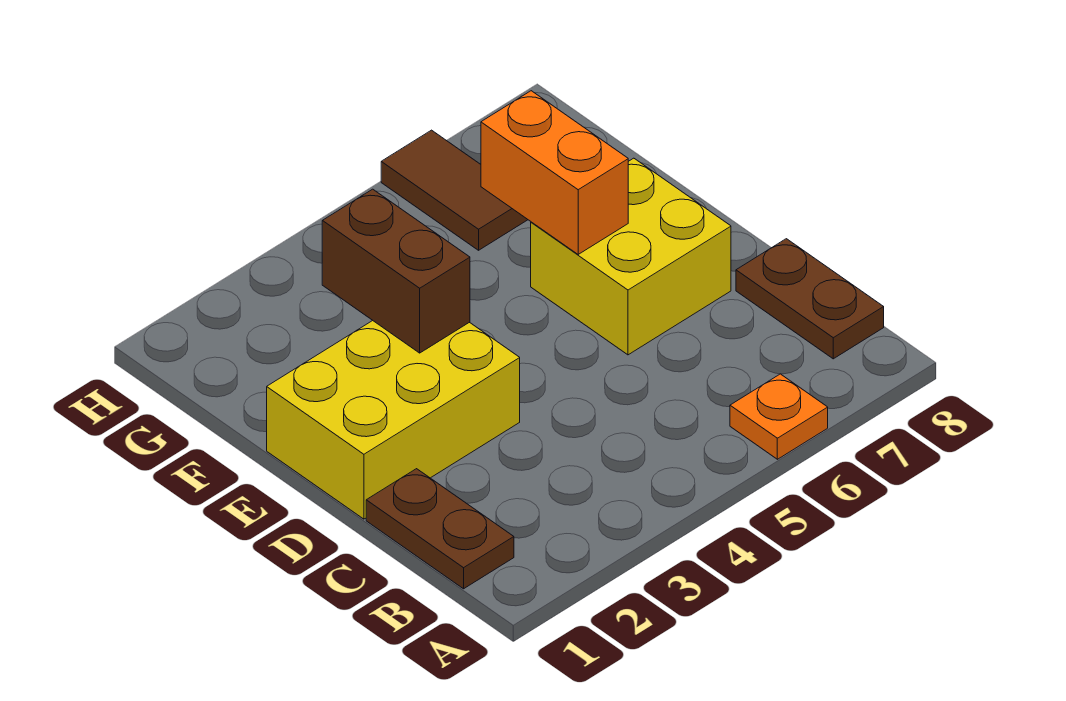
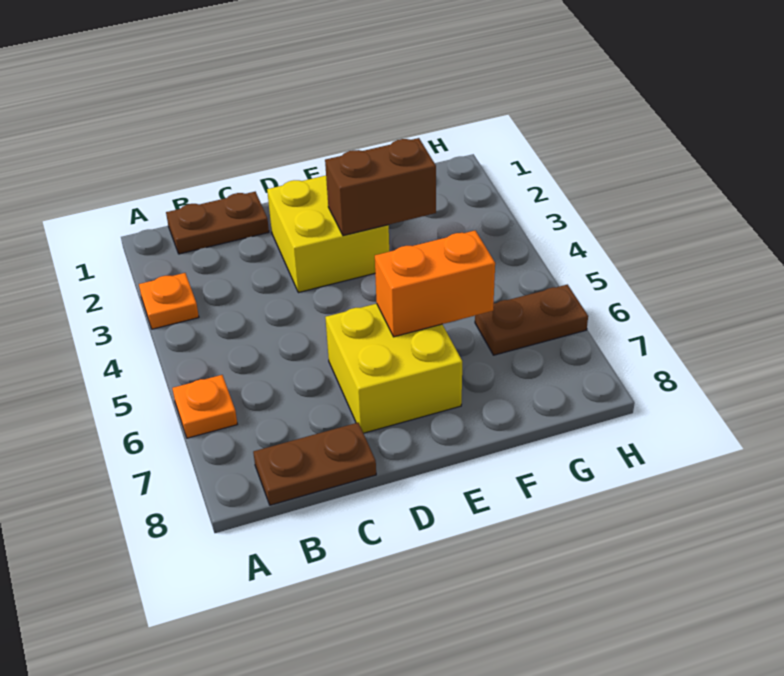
none -> orange plate A3 level 1
yellow brick D1:E3 level 1 -> yellow brick D2:E3 level 1
brown tile G6:H6 level 1 -> brown plate G6:H6 level 1

